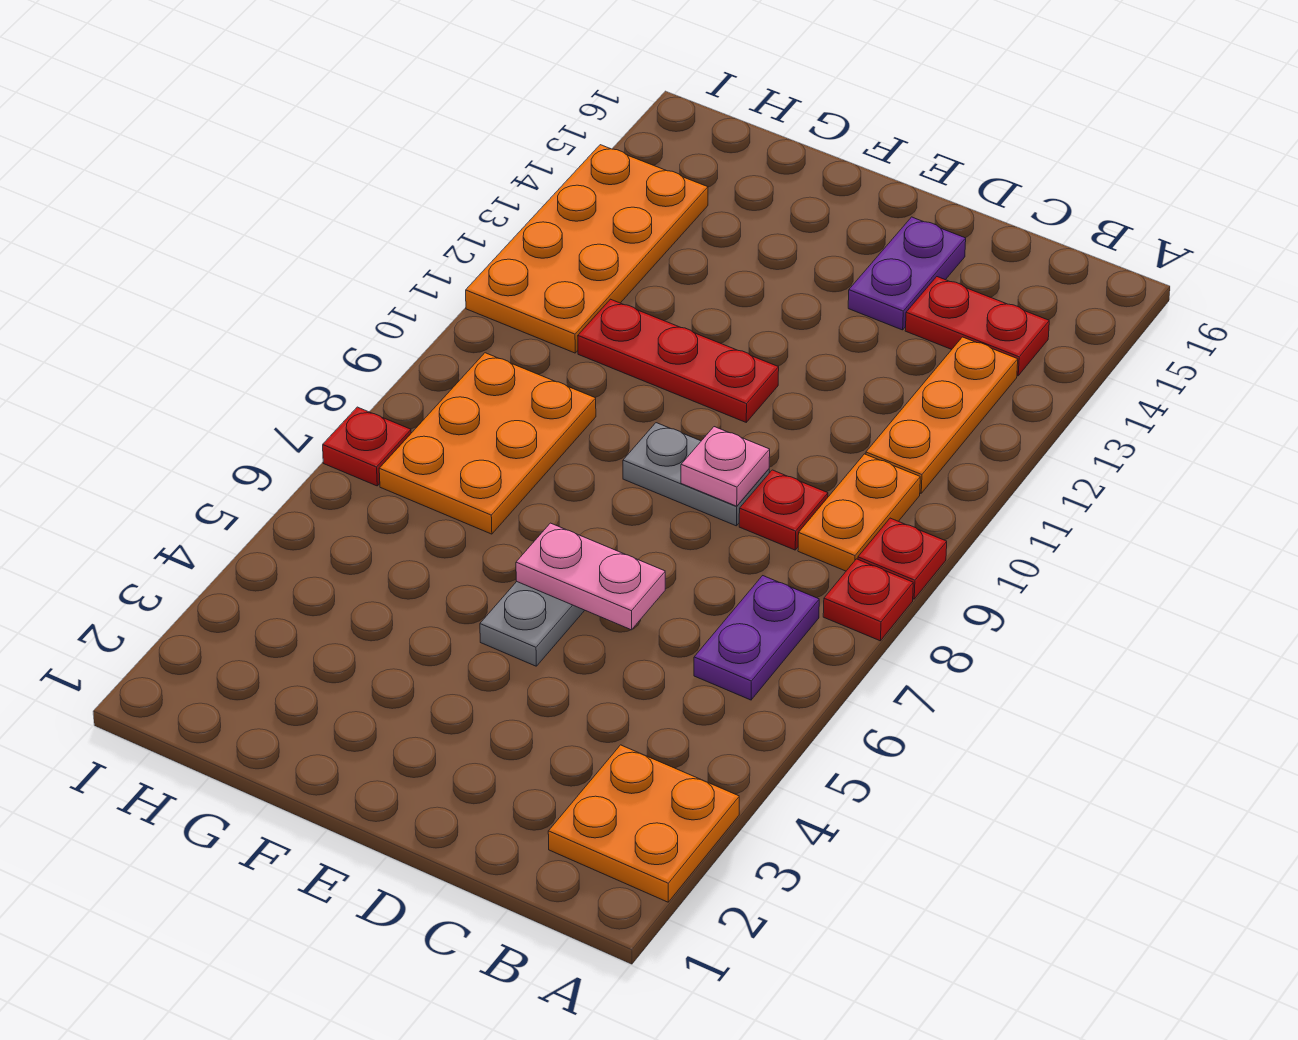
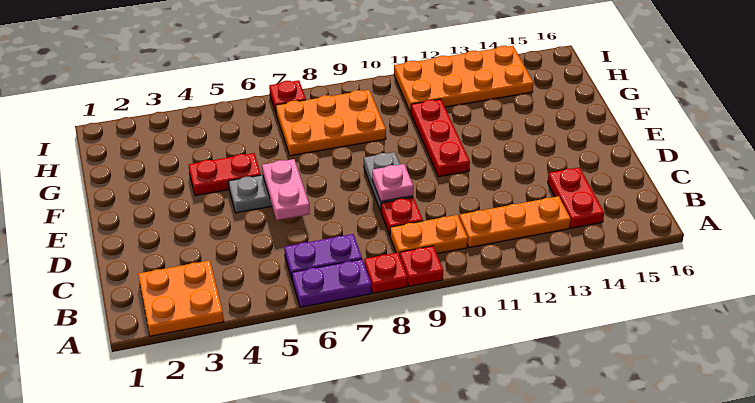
purple plate D14:D15 level 1 -> purple plate A6:A7 level 1
none -> red plate F4:F5 level 1

